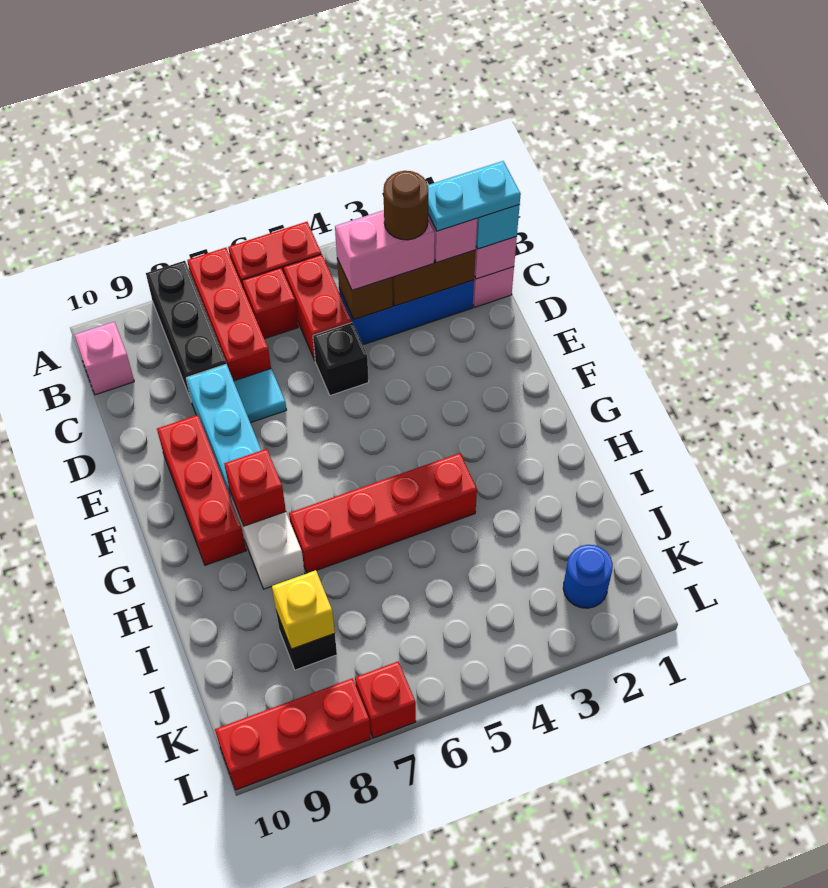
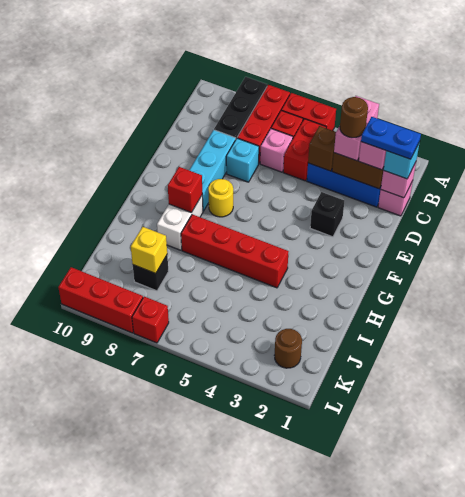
pink brick B10 level 1 -> pink brick C6 level 1
cyan plate C1:C2 level 4 -> blue plate C1:C2 level 4
pink brick C3:C4 level 3 -> pink brick B3:C3 level 3
black brick D5 level 1 -> black brick E3 level 1
cyan tile D7 level 1 -> cyan brick D7 level 1
red brick E9:G9 level 1 -> none
none -> yellow round brick F7 level 1
blue round brick K2 level 1 -> brown round brick K2 level 1

